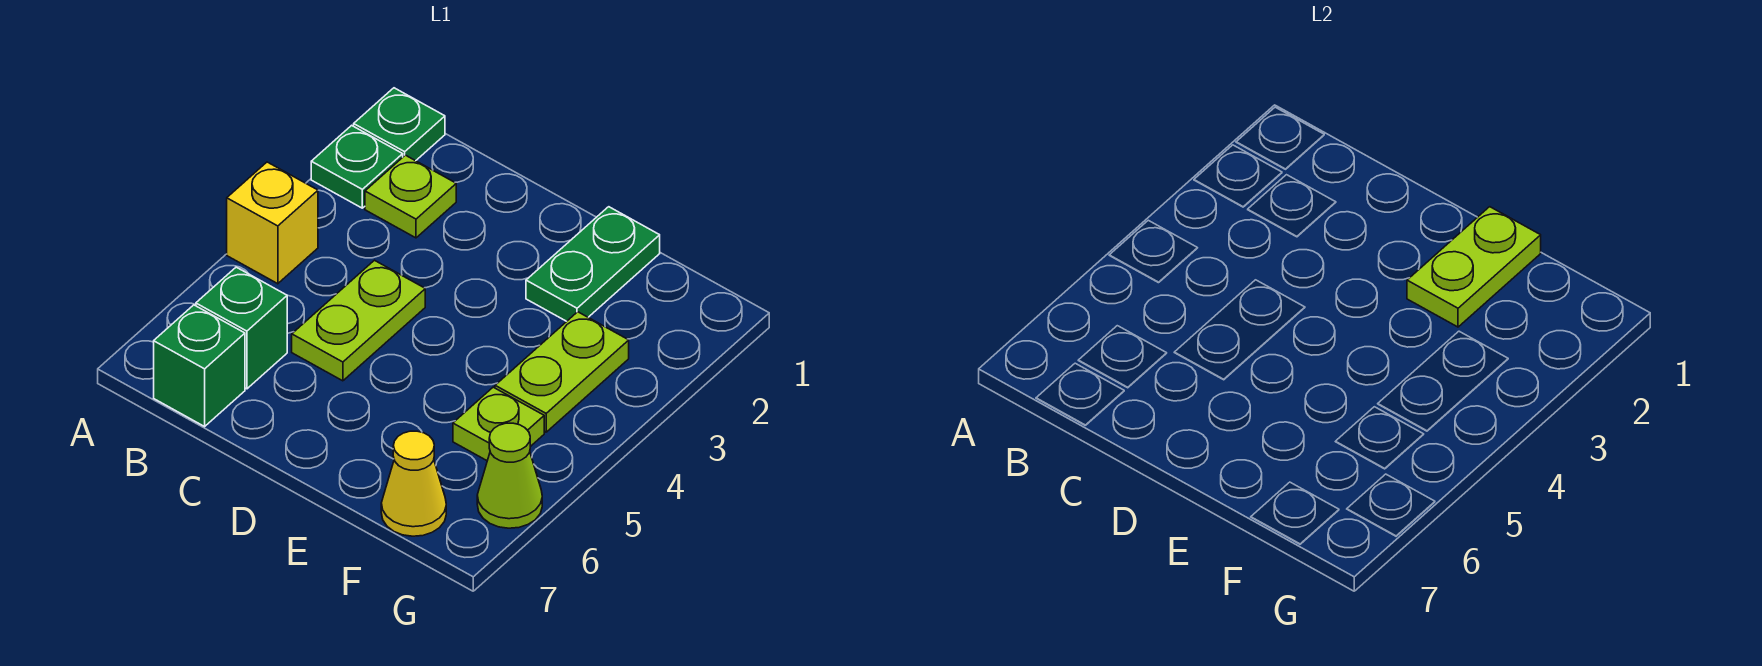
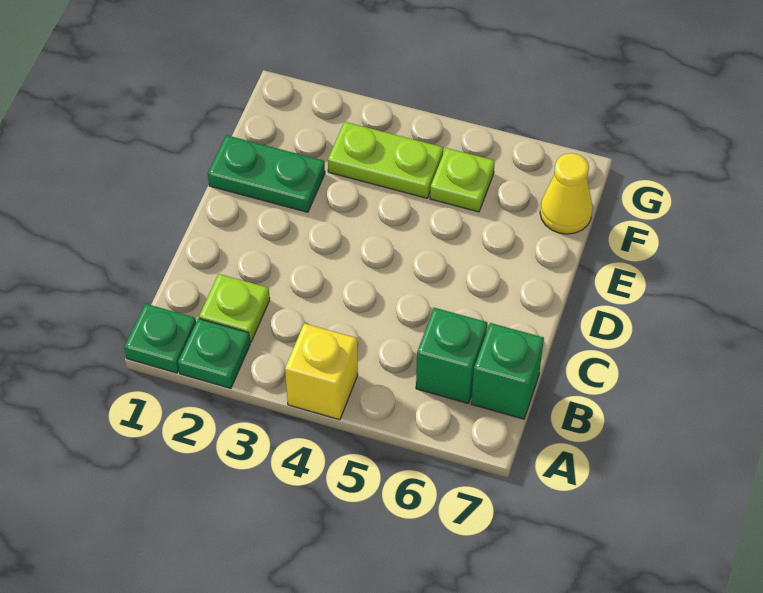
lime plate C4:C5 level 1 -> none
lime plate E1:E2 level 2 -> none
lime cone G6 level 1 -> none

